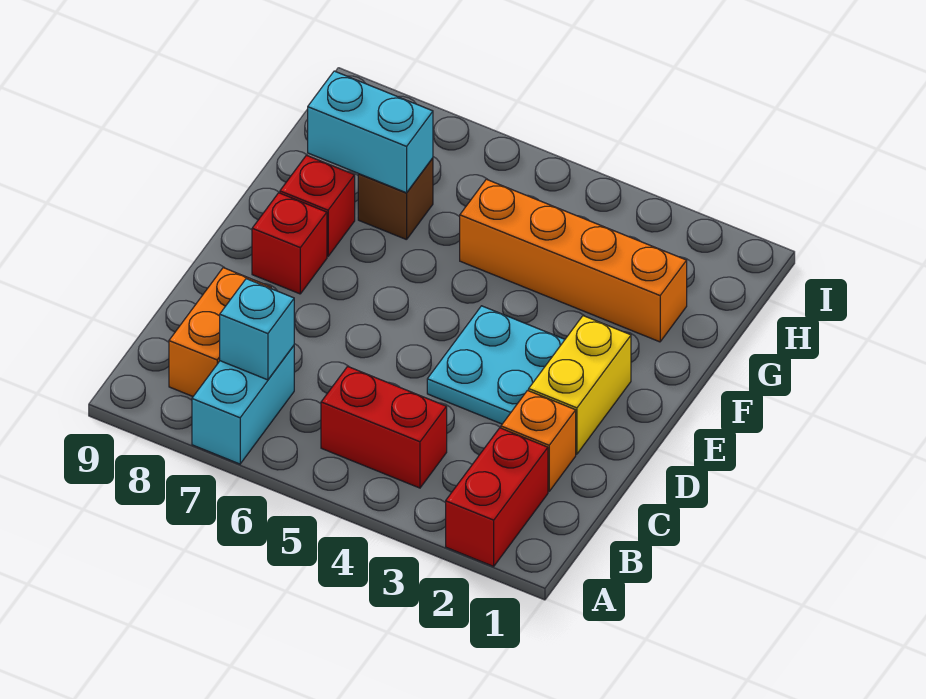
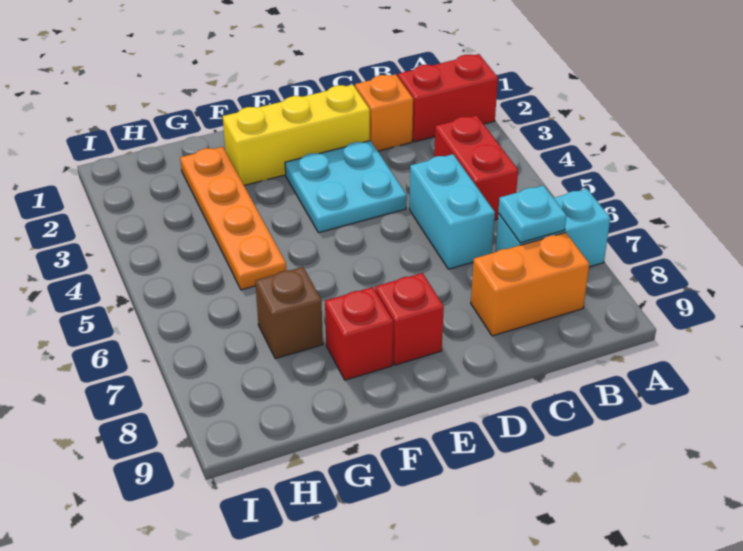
cyan brick B7 level 2 -> cyan plate B7 level 2
yellow brick D2:E2 level 1 -> yellow brick D2:F2 level 1
orange brick G2:G5 level 1 -> orange plate G2:G5 level 1
cyan brick G7:G8 level 2 -> cyan brick C5:C6 level 1

